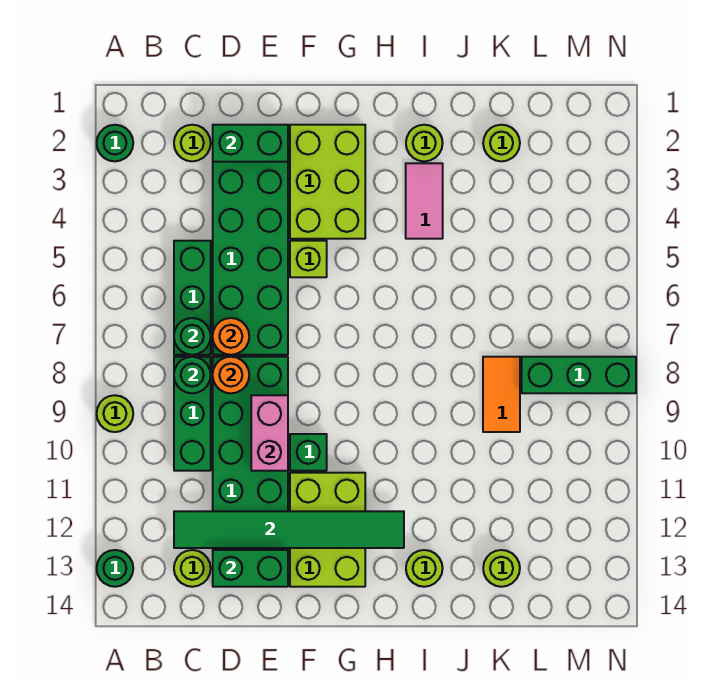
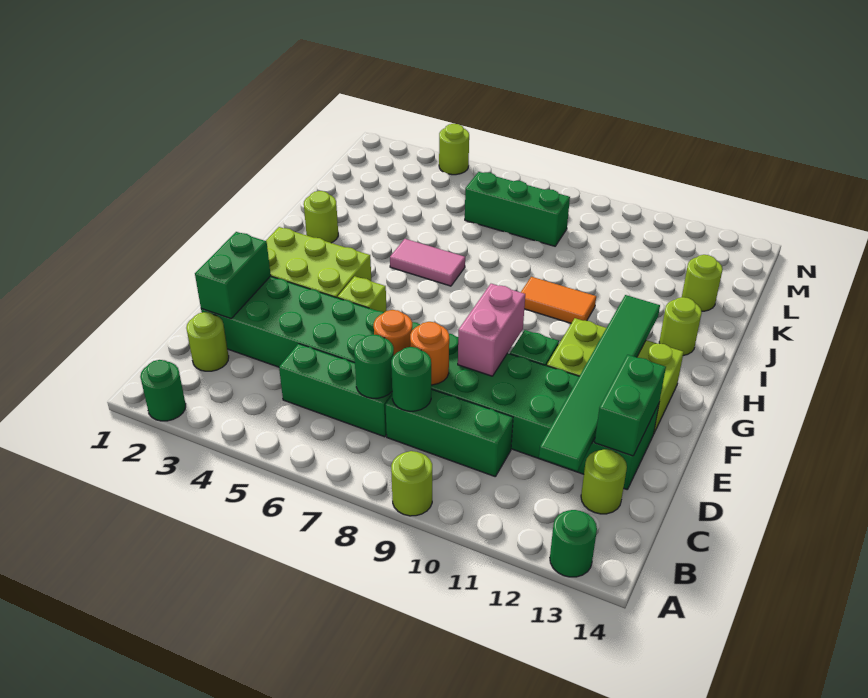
pink brick E9:E10 level 2 -> pink brick E9:F9 level 2
pink tile I3:I4 level 1 -> pink tile I5:I6 level 1
lime round brick K2 level 1 -> lime round brick N4 level 1
orange tile K8:K9 level 1 -> orange tile I9:I10 level 1
green brick L8:N8 level 1 -> green brick L6:L8 level 1

